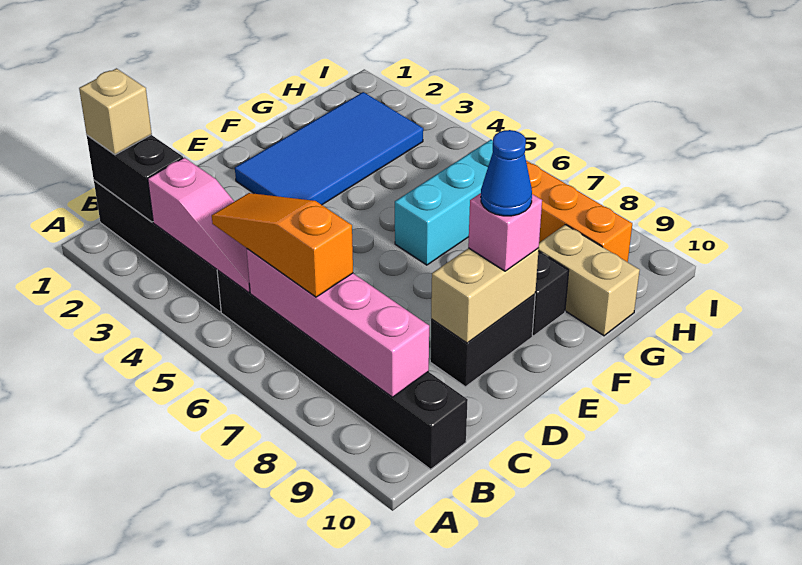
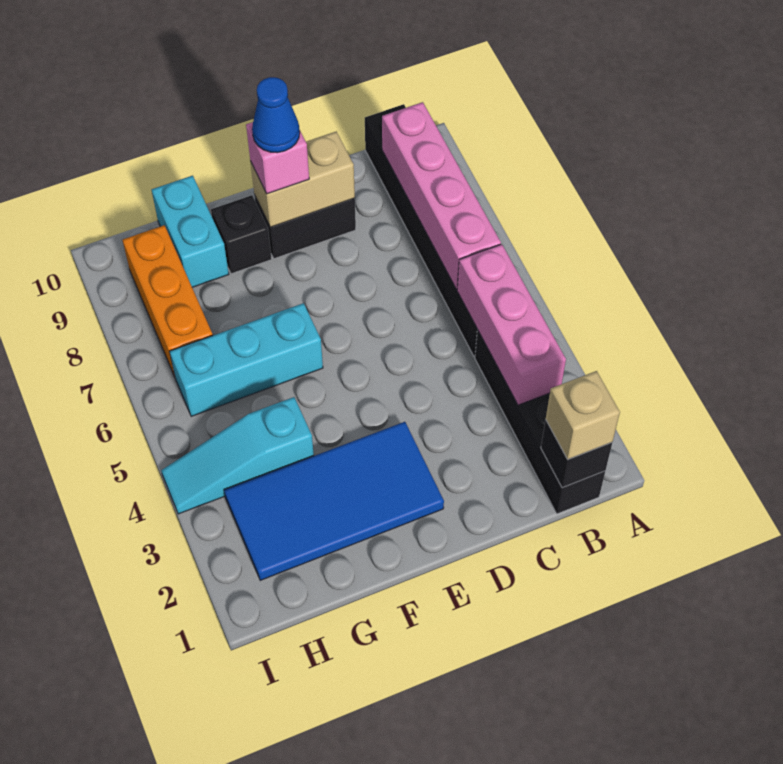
black brick B1:B2 level 2 -> black brick B1 level 2
pink slope B3:B5 level 2 top 3 -> pink brick B3:B5 level 2
orange slope B5:B7 level 3 top 7 -> none
none -> cyan slope G4:I4 level 1 top G
tan brick G9:G10 level 1 -> cyan brick G9:G10 level 1

